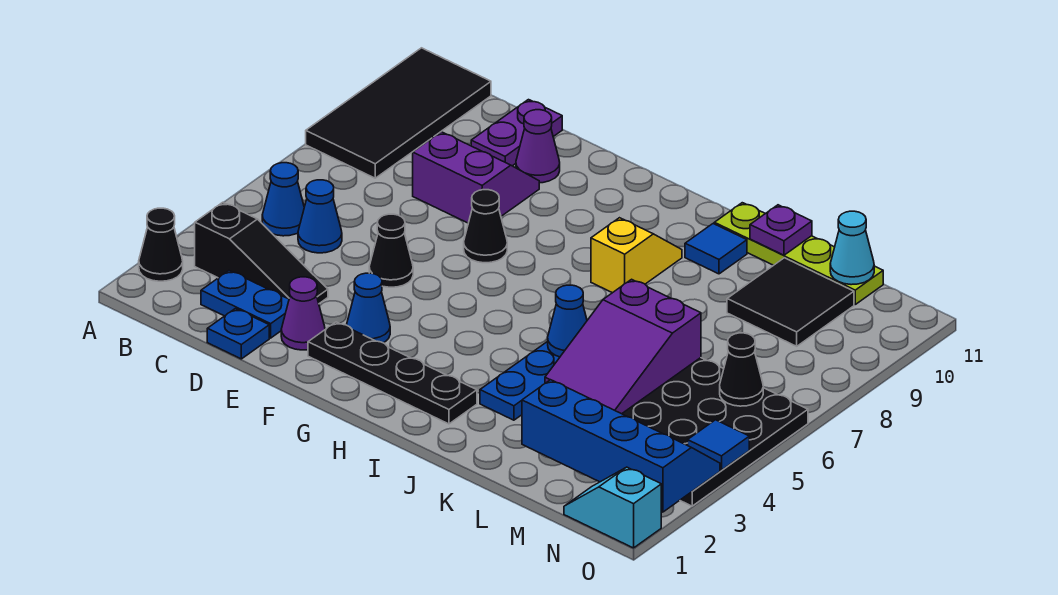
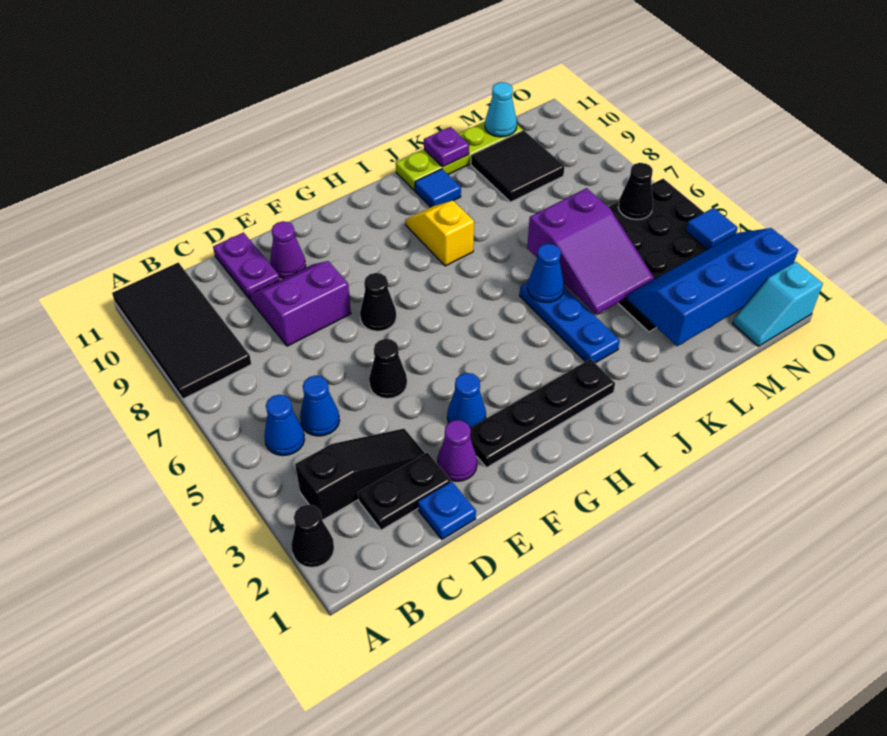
blue plate C2:D2 level 1 -> black plate C2:D2 level 1

